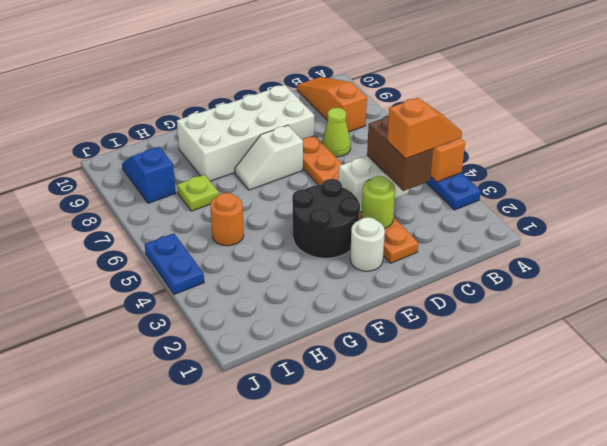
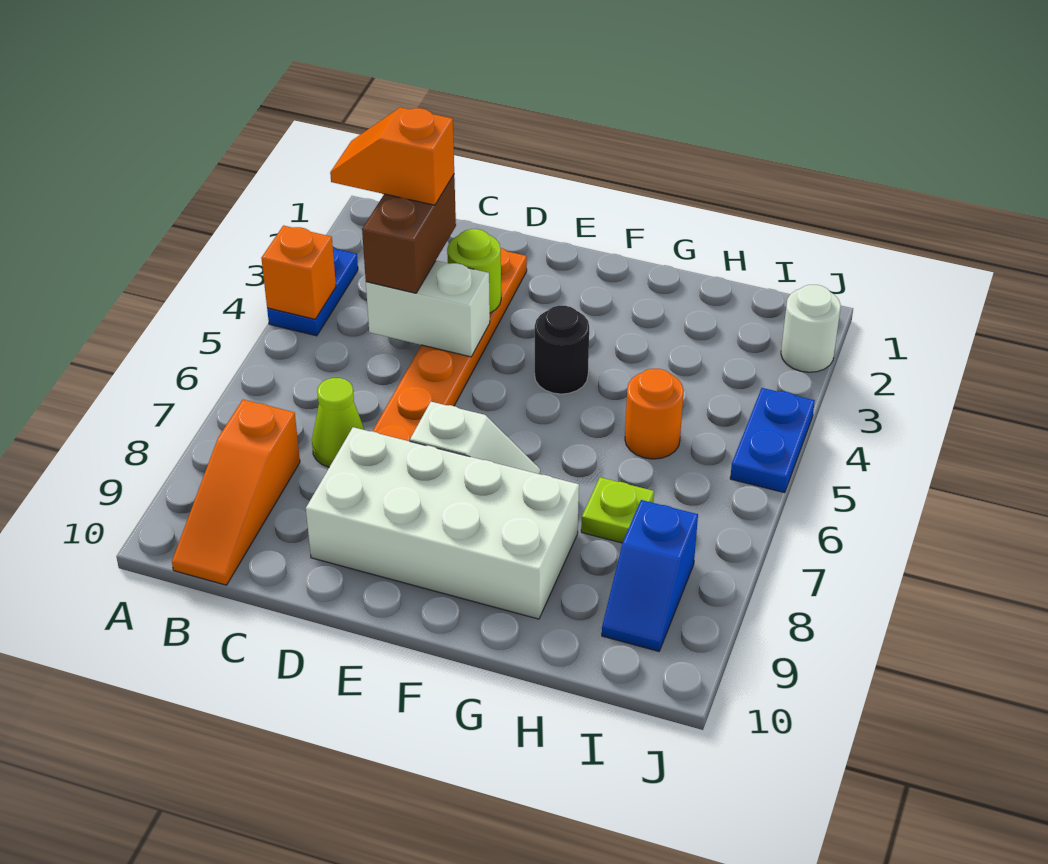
white round brick E2 level 1 -> white round brick J2 level 1
black round brick E3:F4 level 1 -> black round brick F4 level 1

